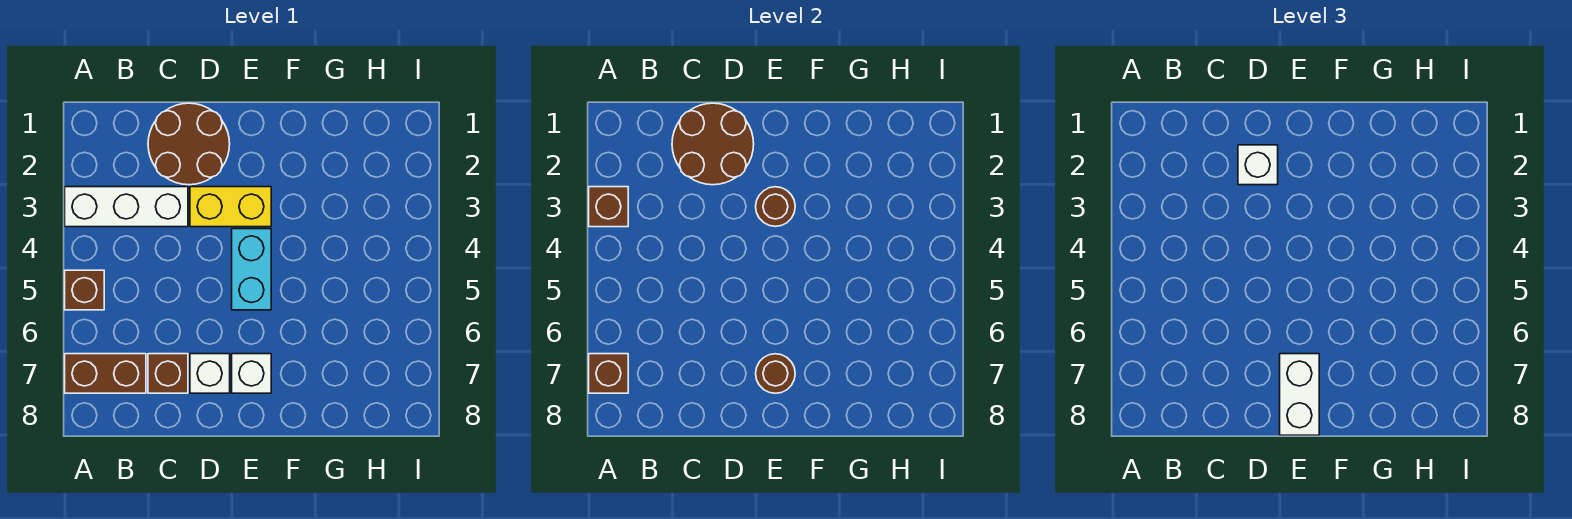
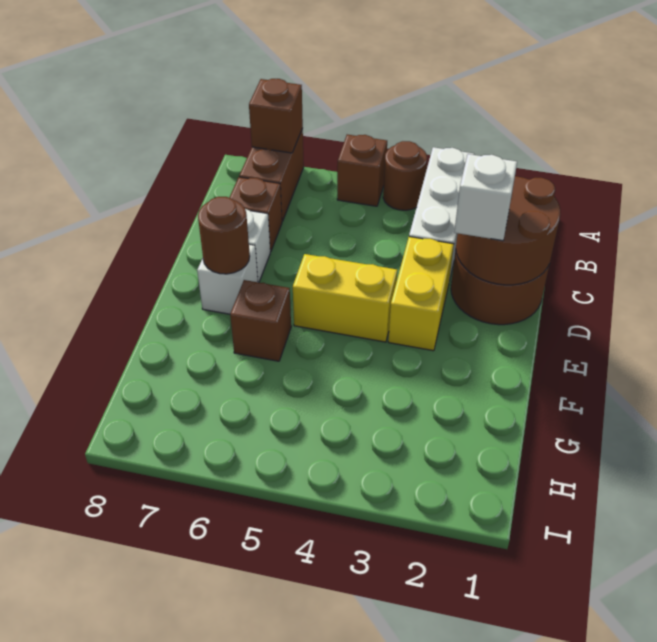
brown brick A3 level 2 -> brown brick F6 level 1
brown round brick E3 level 2 -> brown round brick A4 level 1
cyan brick E4:E5 level 1 -> yellow brick E4:E5 level 1
white brick E7:E8 level 3 -> none

